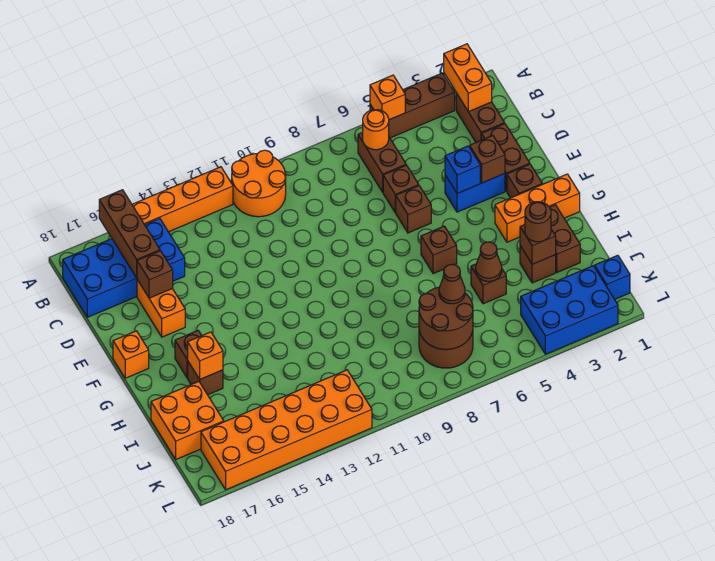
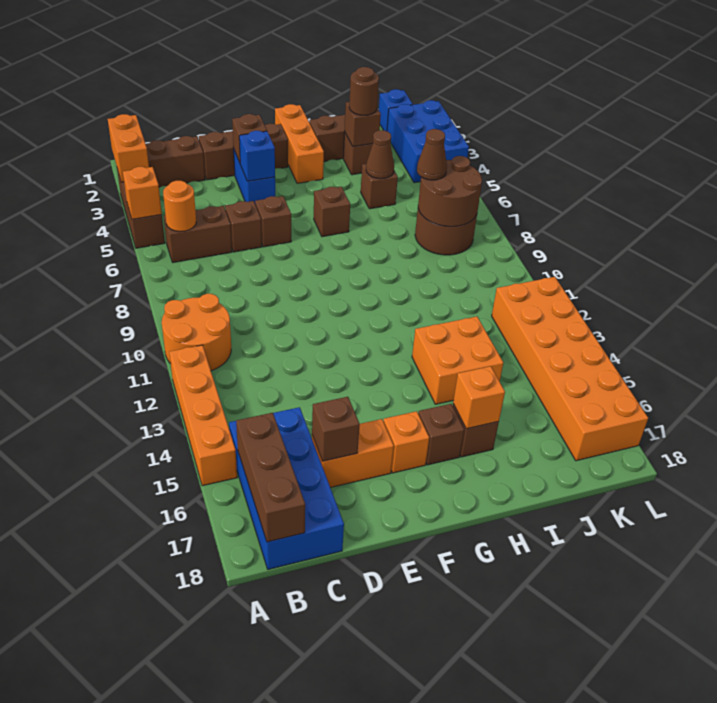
orange brick A2:B2 level 2 -> orange brick A2:A3 level 2
brown brick A16:C16 level 2 -> brown brick B16:B18 level 2
orange brick F18 level 1 -> orange brick F16 level 1
orange brick I17:J18 level 1 -> orange brick H13:I14 level 1

